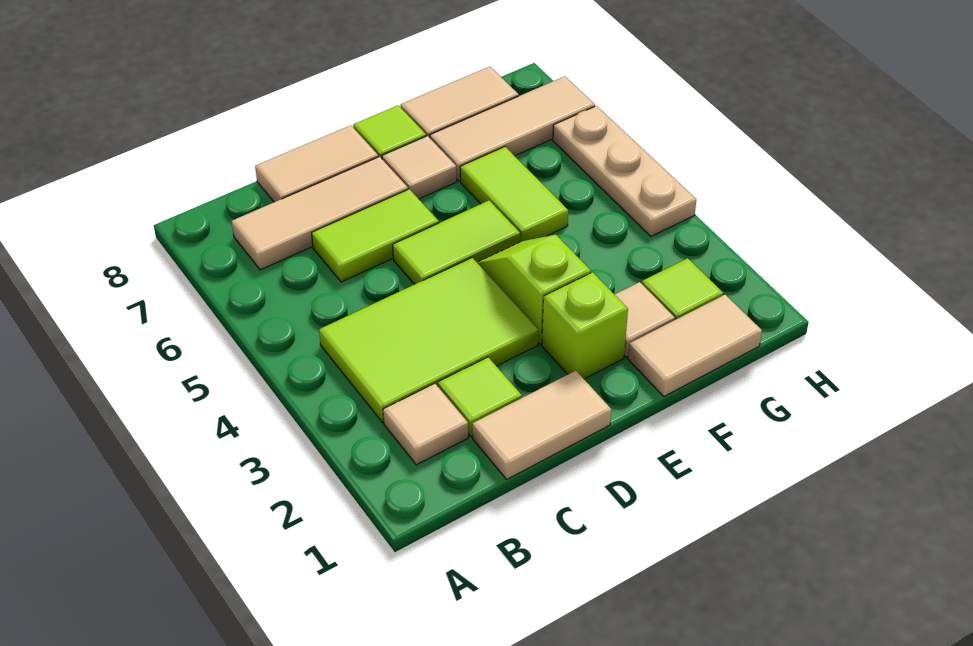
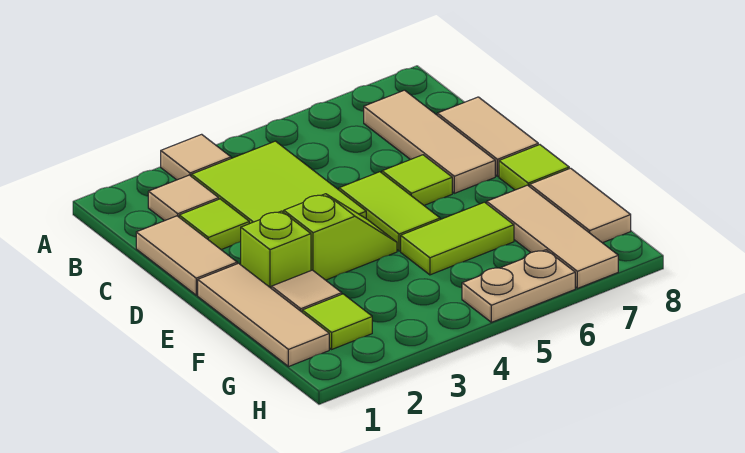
lime tile C6:D6 level 1 -> lime tile D6 level 1
tan tile E7 level 1 -> tan tile A3 level 1
tan tile F1:G1 level 1 -> tan tile E1:G1 level 1
tan plate H4:H6 level 1 -> tan plate H5:H6 level 1

